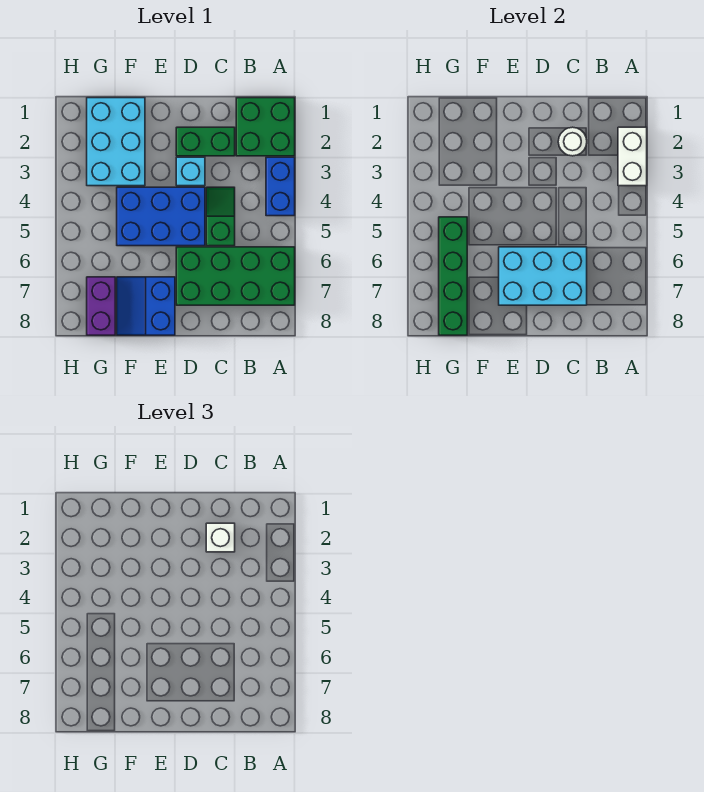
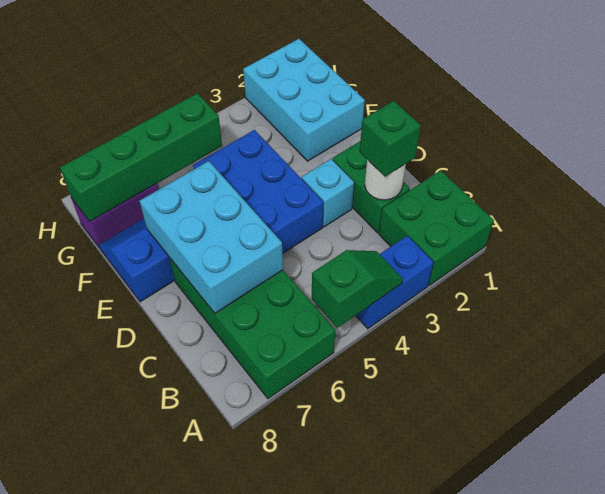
white brick A2:A3 level 2 -> none
white brick C2 level 3 -> green brick C2 level 3
green slope C4:C5 level 1 top 5 -> green slope A4:A5 level 2 top 5
cyan brick F1:G3 level 1 -> cyan brick F1:H2 level 1

